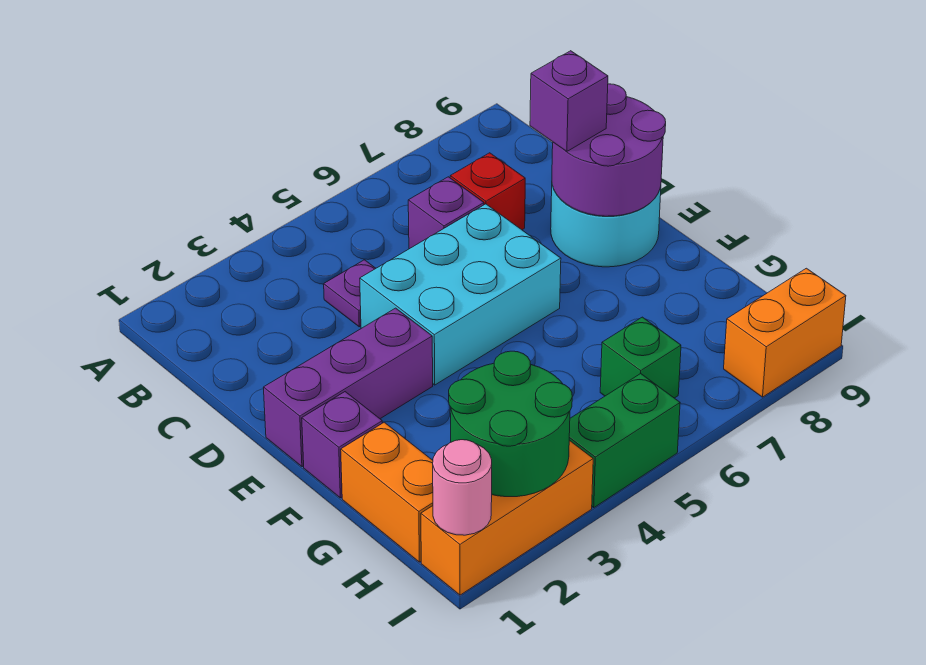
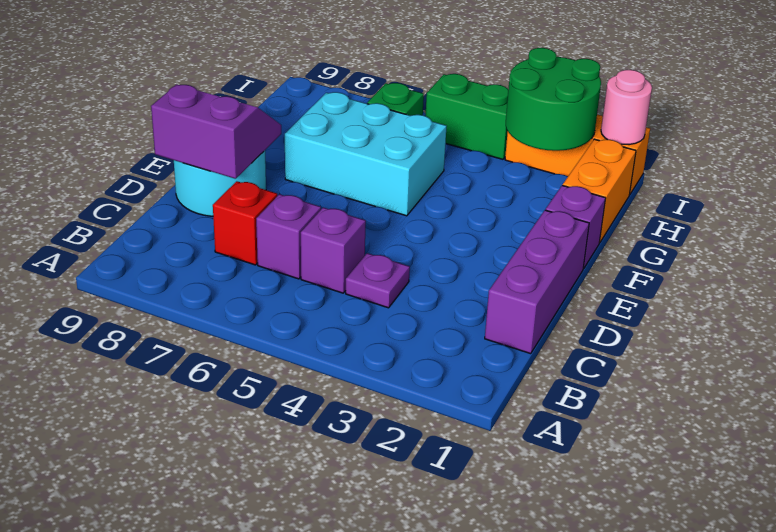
cyan brick D4:E6 level 1 -> cyan brick F5:G7 level 1
purple round brick D8:E9 level 2 -> purple slope D8:E9 level 2 top D
purple brick D8 level 3 -> purple brick C5 level 1
purple brick E1:E3 level 1 -> purple brick C1:E1 level 1
orange brick I8:I9 level 1 -> none

